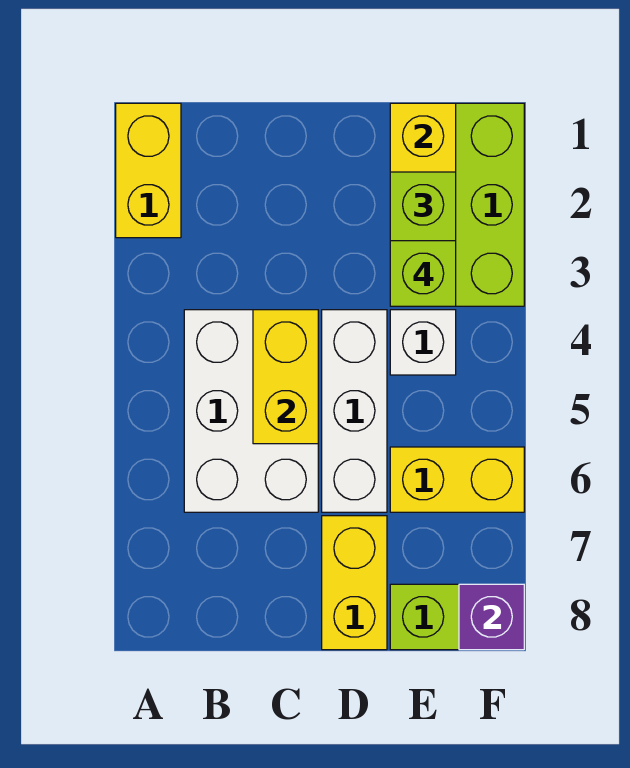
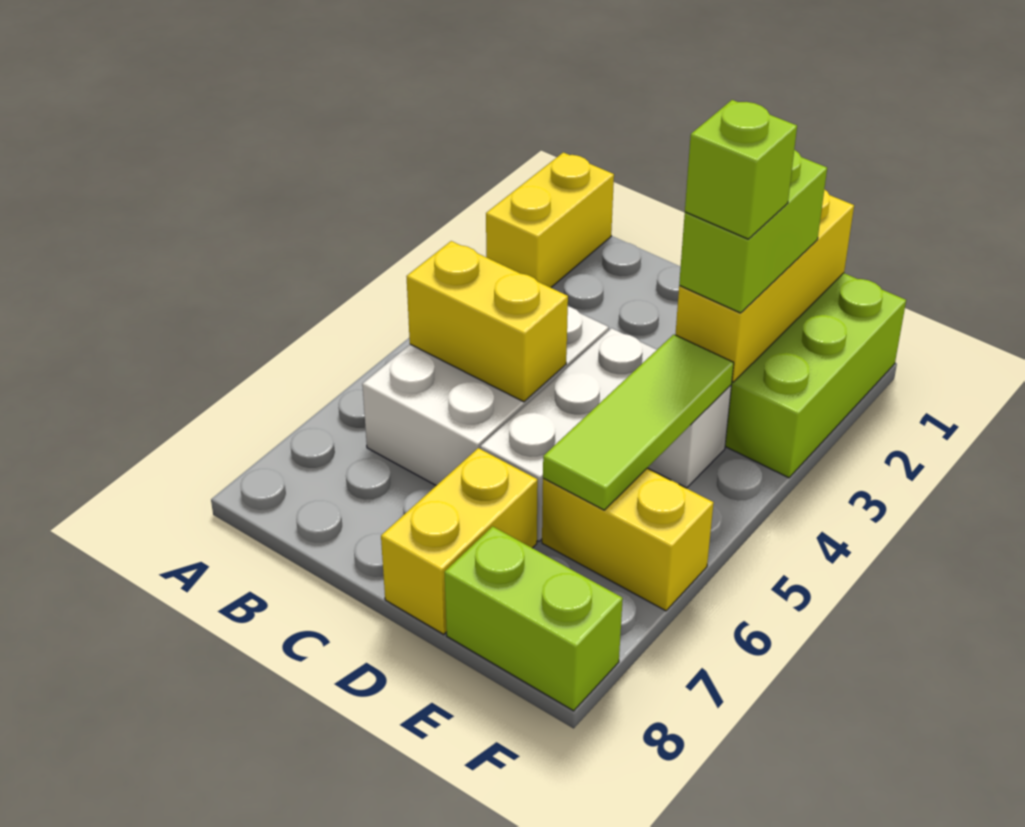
yellow brick C4:C5 level 2 -> yellow brick B5:C5 level 2
none -> lime tile E4:E6 level 2
purple brick F8 level 2 -> none

